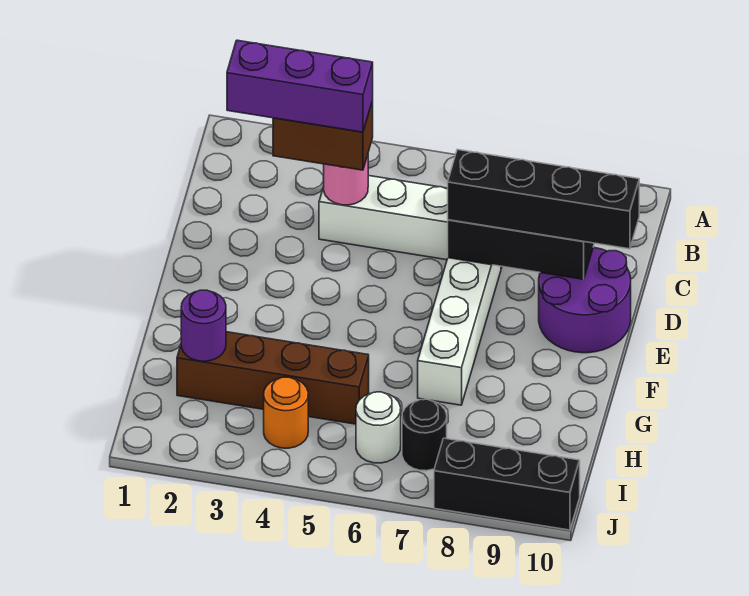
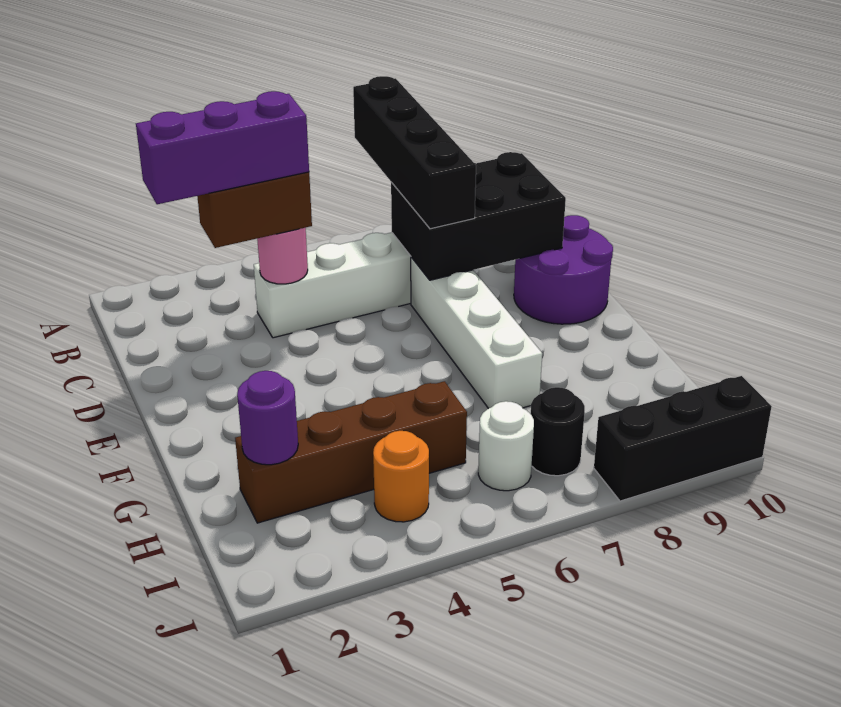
black brick D7:D10 level 3 -> black brick A7:D7 level 3

